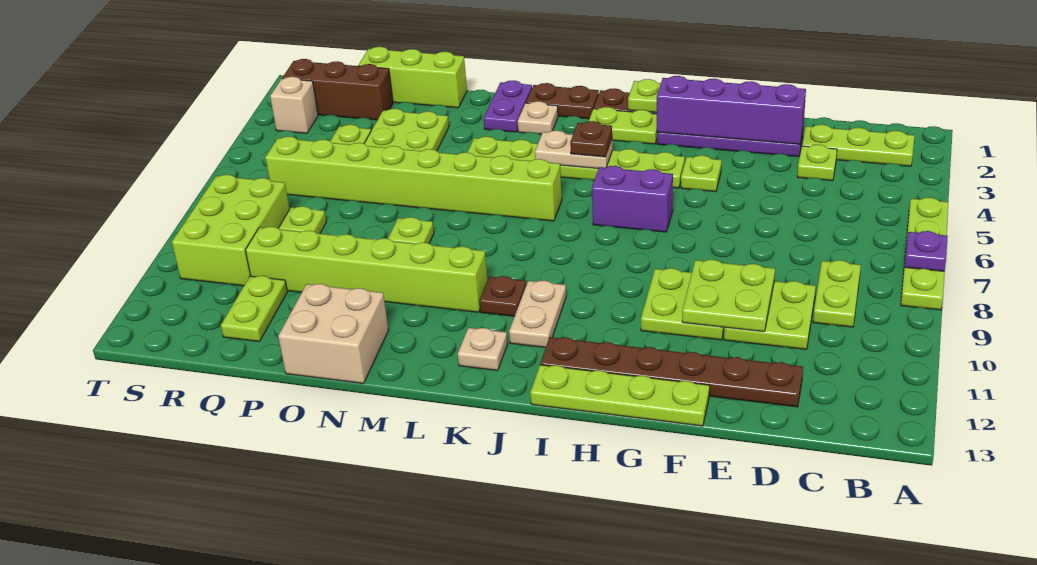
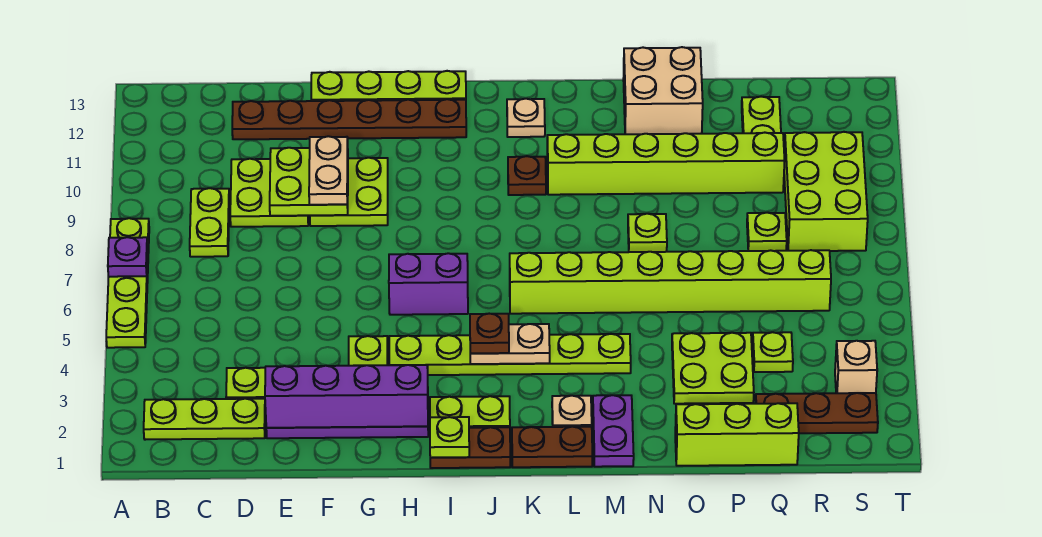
tan plate J10:J11 level 1 -> tan plate F9:F10 level 3
brown brick Q2:S2 level 1 -> brown plate Q2:S2 level 1

